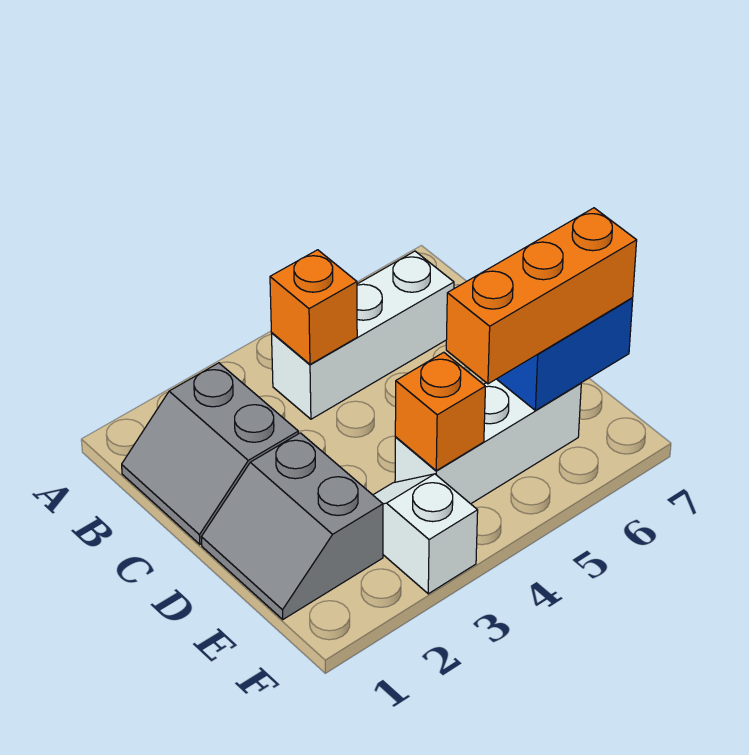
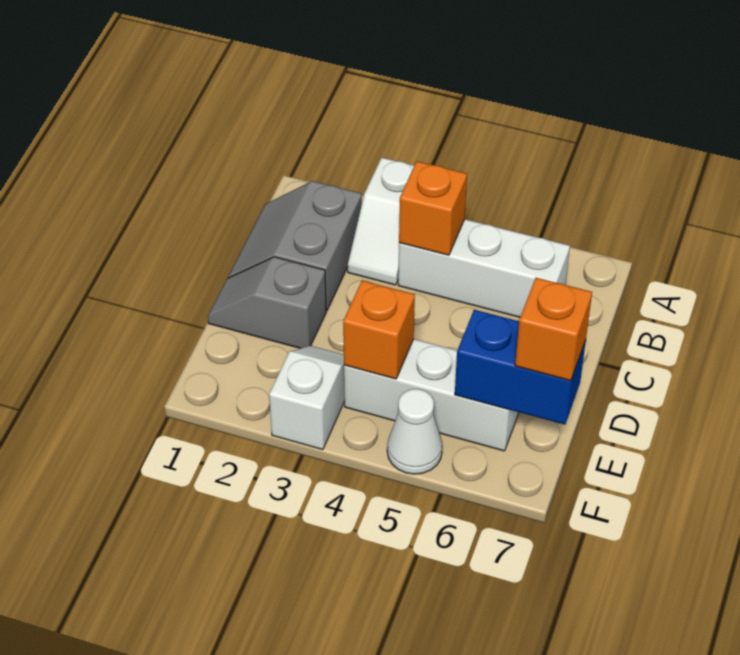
none -> white slope A3:B3 level 1 top A
grey slope D1:E2 level 1 top 2 -> grey slope D1:D2 level 1 top 2
orange brick E5:E7 level 3 -> orange brick E7 level 3
none -> white cone F5 level 1

